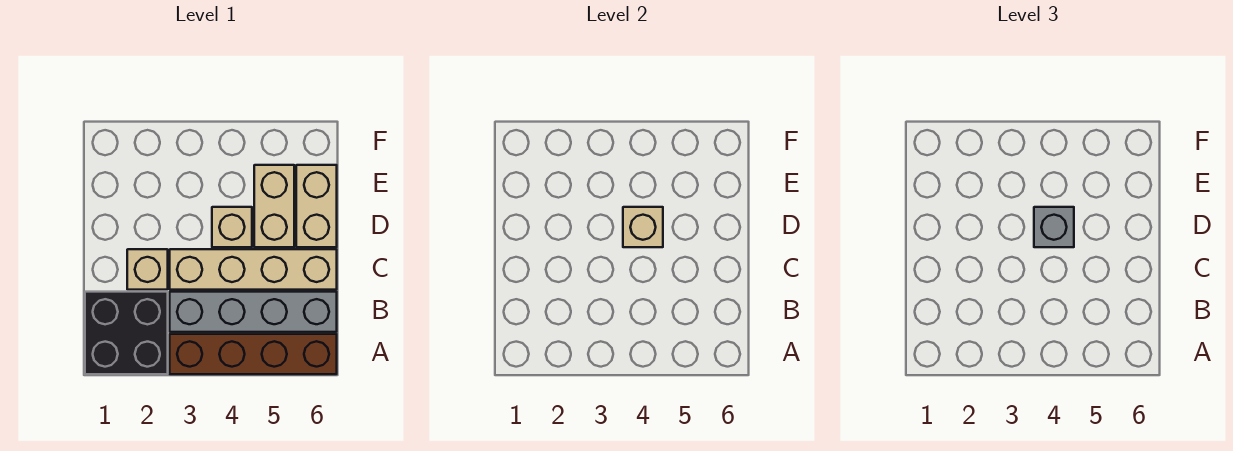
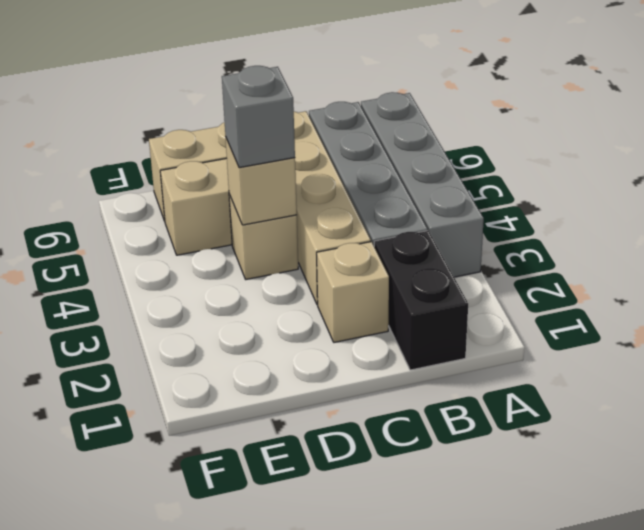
black brick A1:B2 level 1 -> black brick B1:B2 level 1
brown brick A3:A6 level 1 -> grey brick A3:A6 level 1

